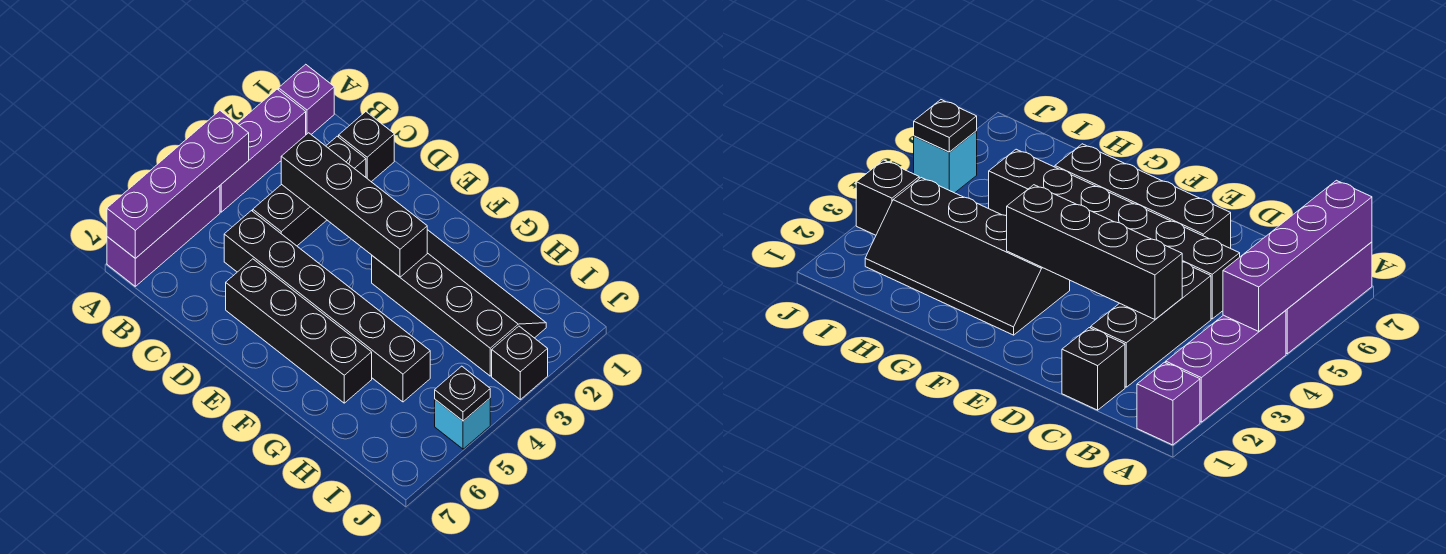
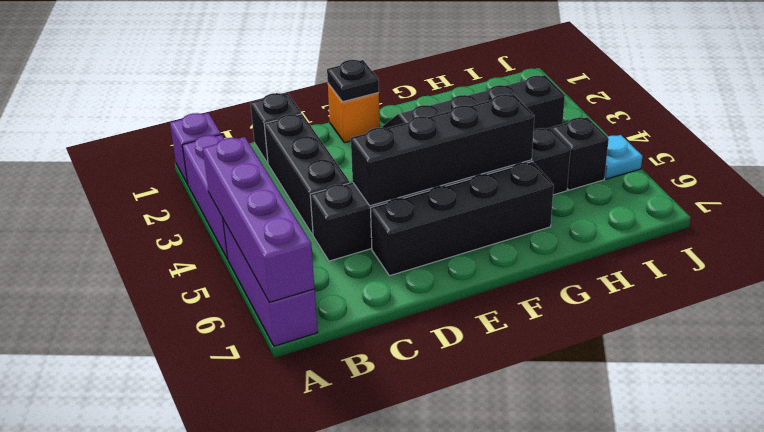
black brick C3:F3 level 2 -> black brick D5:G5 level 2
none -> orange brick E1 level 1
black brick J3 level 1 -> black brick I5 level 1
cyan brick J5 level 1 -> cyan plate J5 level 1
black plate J5 level 2 -> black plate E1 level 2

